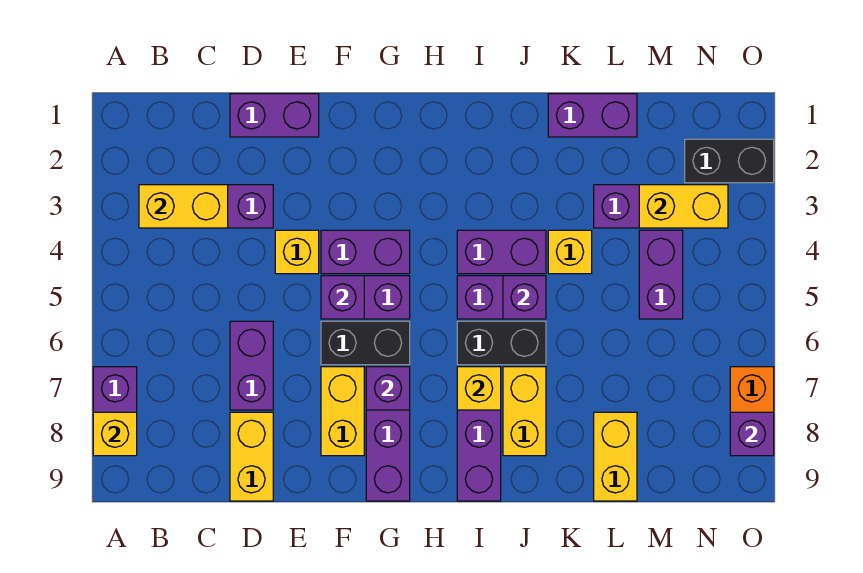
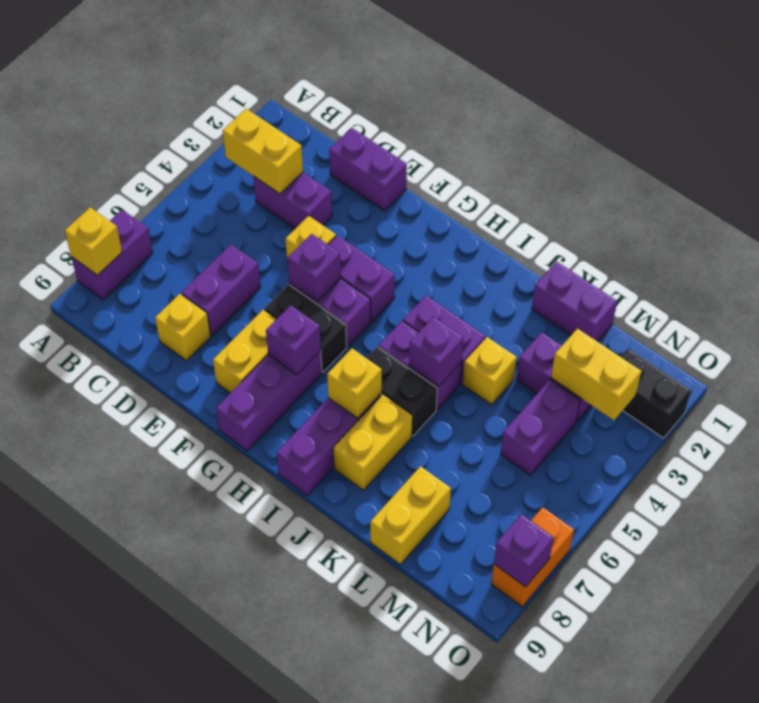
yellow brick D8:D9 level 1 -> yellow brick D8 level 1

